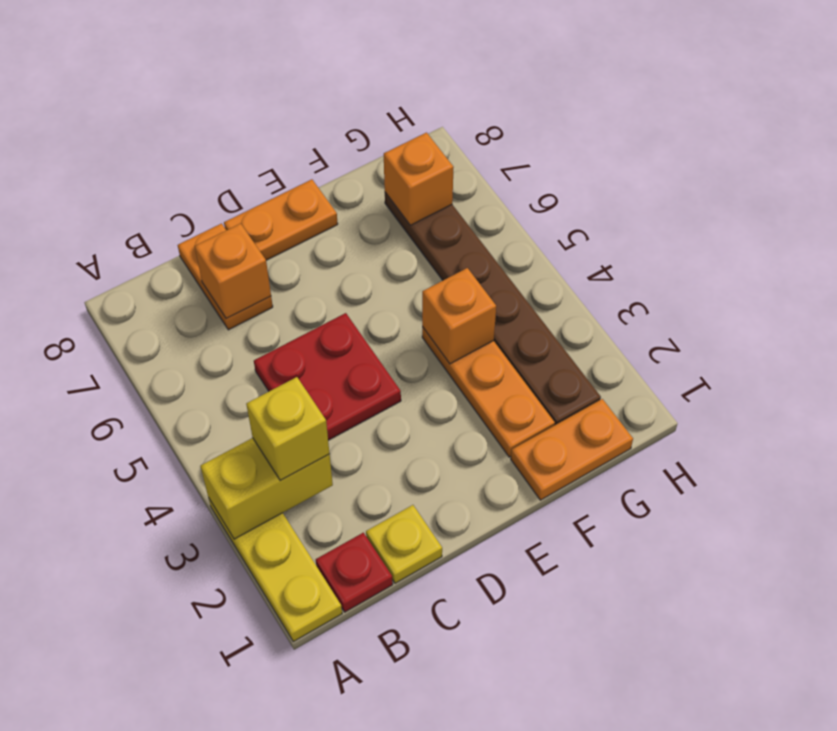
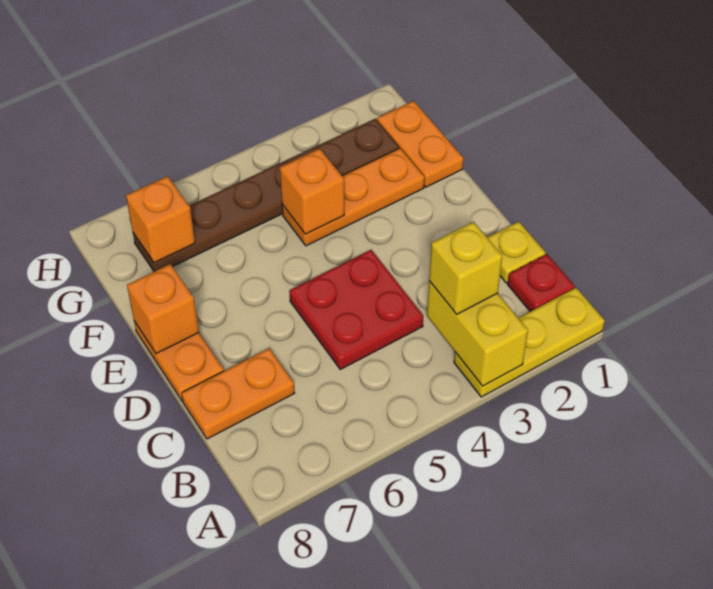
orange brick C7 level 2 -> orange brick E8 level 2

